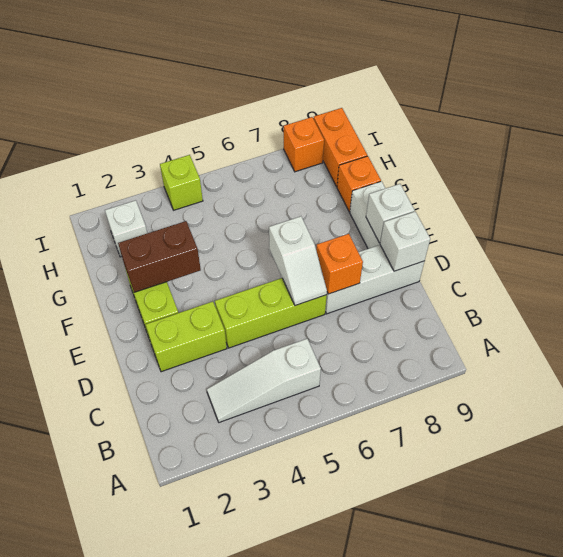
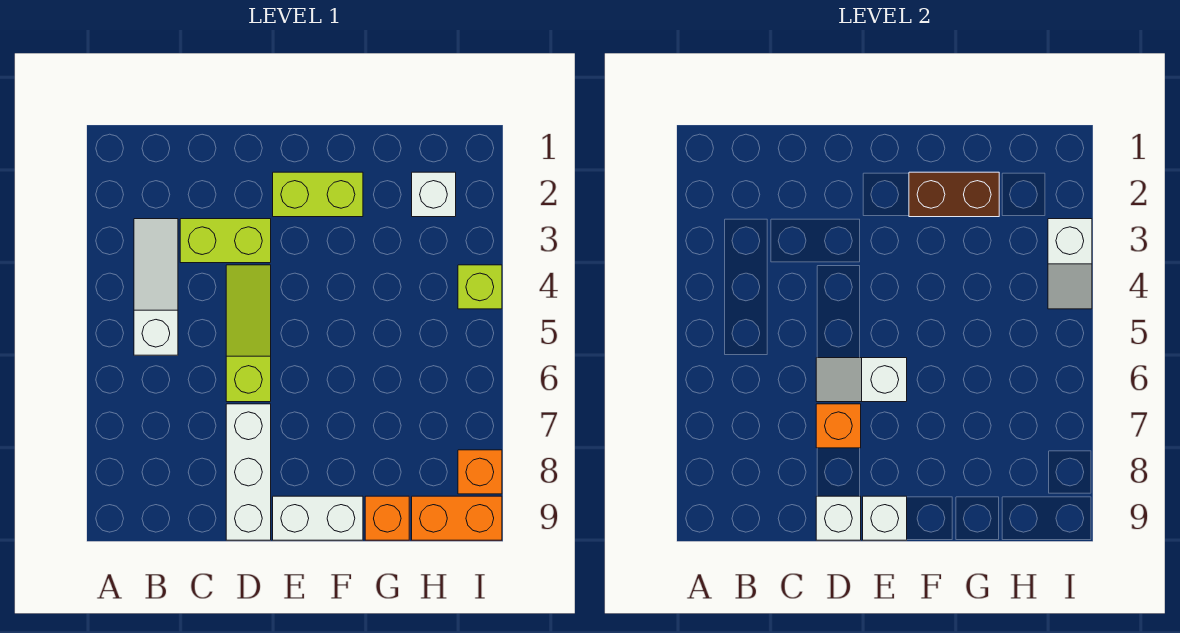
lime brick D2:D3 level 1 -> lime brick C3:D3 level 1
lime brick D4:D6 level 1 -> lime slope D4:D6 level 1 top 6
brown brick F2:F3 level 2 -> brown brick F2:G2 level 2
none -> white slope I3:I4 level 2 top 3

